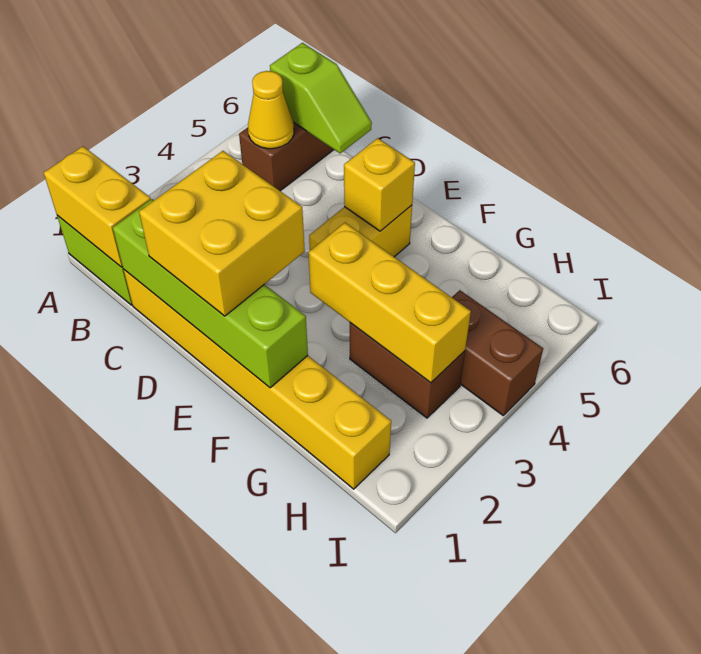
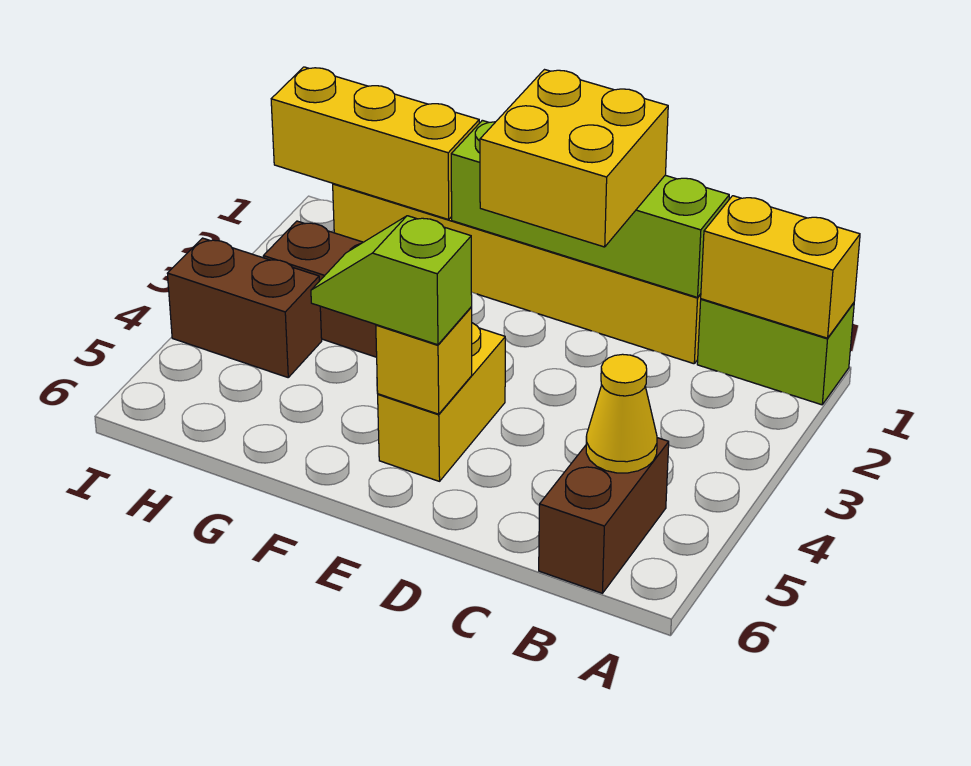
lime slope B6:C6 level 2 top B -> lime slope E5:F5 level 3 top E
yellow brick F3:H3 level 2 -> yellow brick G1:I1 level 2

